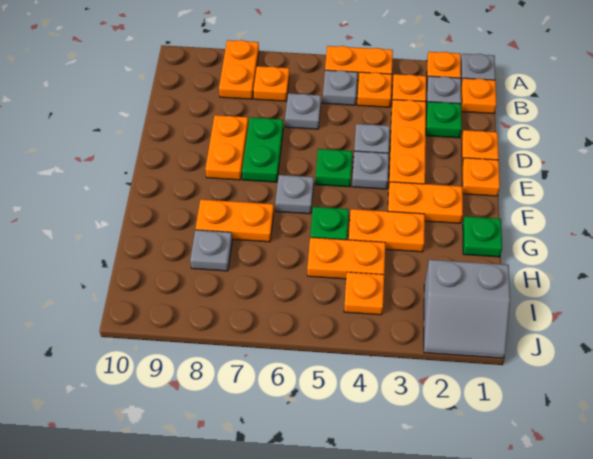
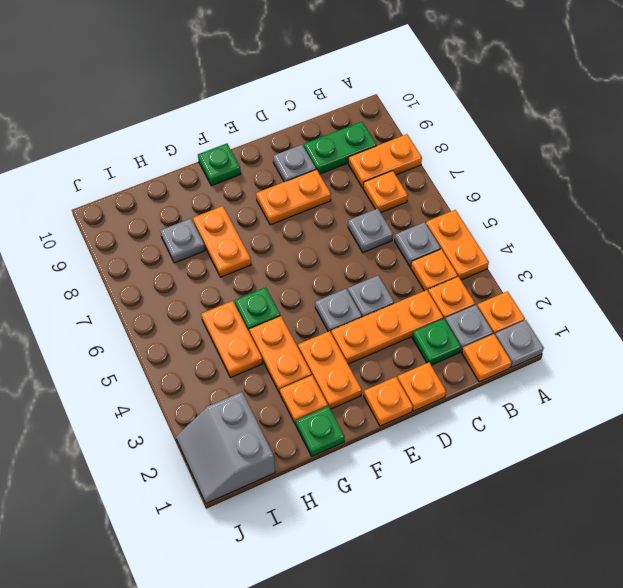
green plate D7:E7 level 1 -> green plate B9:C9 level 1
green plate E5 level 1 -> green plate F10 level 1
grey plate F6 level 1 -> grey plate D9 level 1
orange plate I4 level 1 -> orange plate G2 level 1

